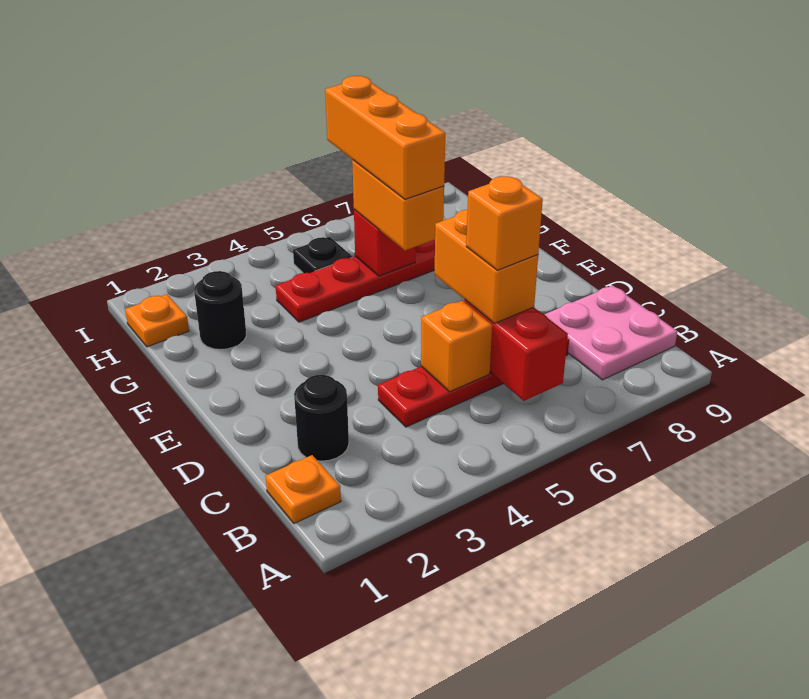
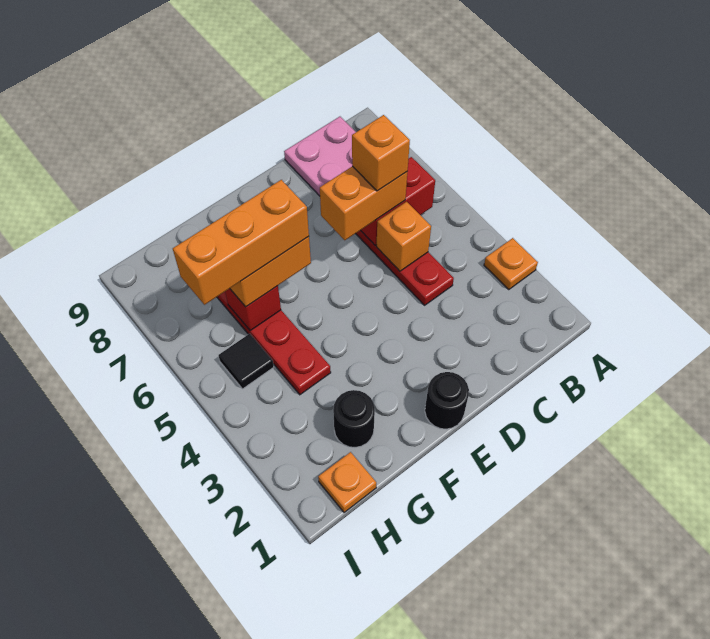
orange plate B1 level 1 -> orange plate A3 level 1
black round brick C2 level 1 -> black round brick E1 level 1
black plate H5 level 1 -> black tile H5 level 1

